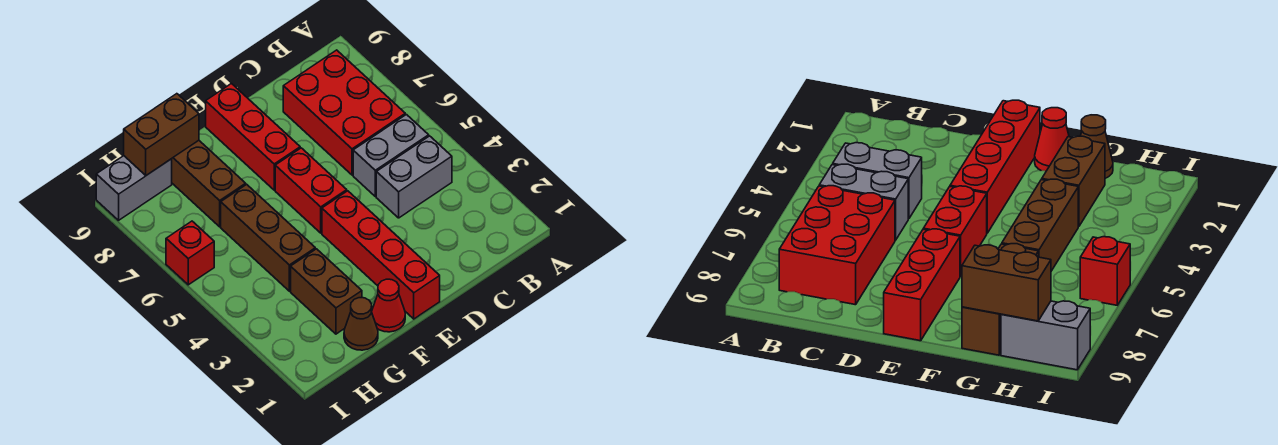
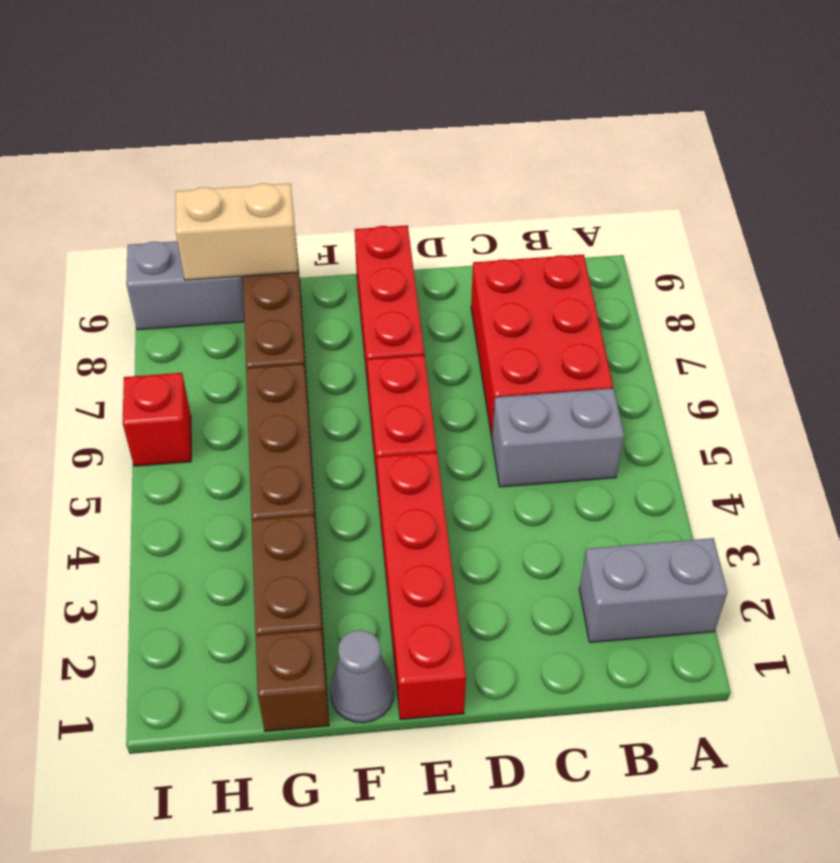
grey brick B4:C4 level 1 -> grey brick A2:B2 level 1
red cone F1 level 1 -> grey cone F1 level 1
brown cone G1 level 1 -> brown brick G1 level 1
brown brick G9:H9 level 2 -> tan brick G9:H9 level 2

